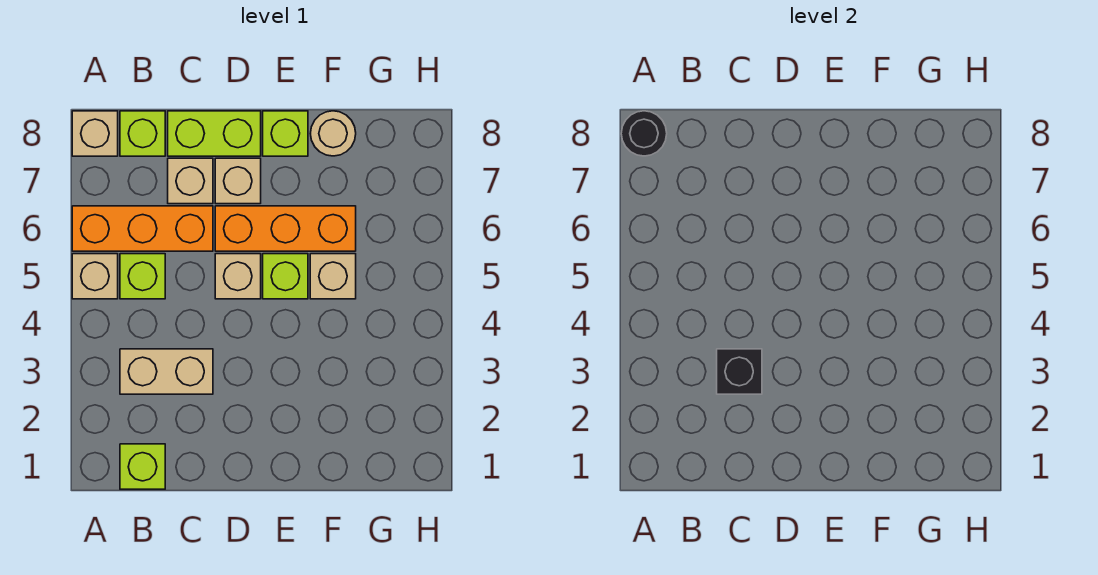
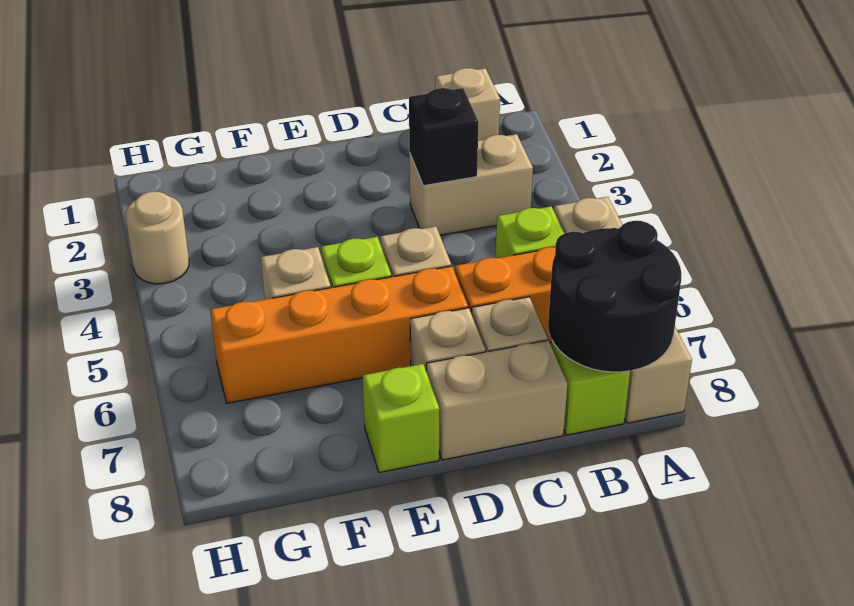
black round brick A8 level 2 -> black round brick A7:B8 level 2
lime brick B1 level 1 -> tan brick B1 level 1
lime brick C8:D8 level 1 -> tan brick C8:D8 level 1
orange brick D6:F6 level 1 -> orange brick D6:G6 level 1
tan round brick F8 level 1 -> tan round brick H3 level 1

